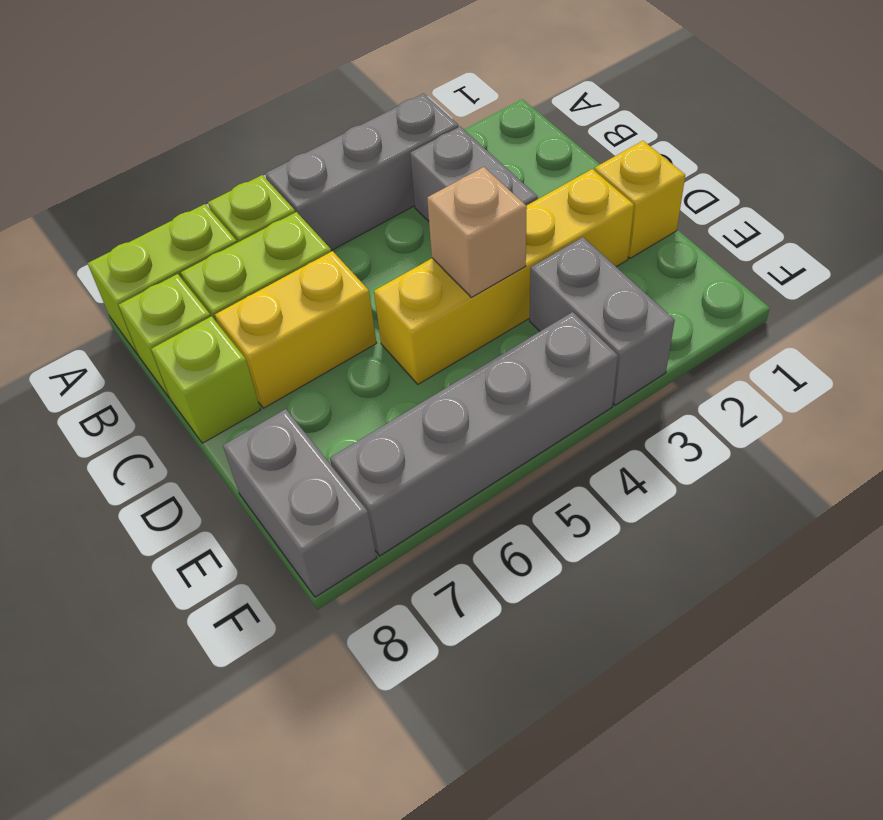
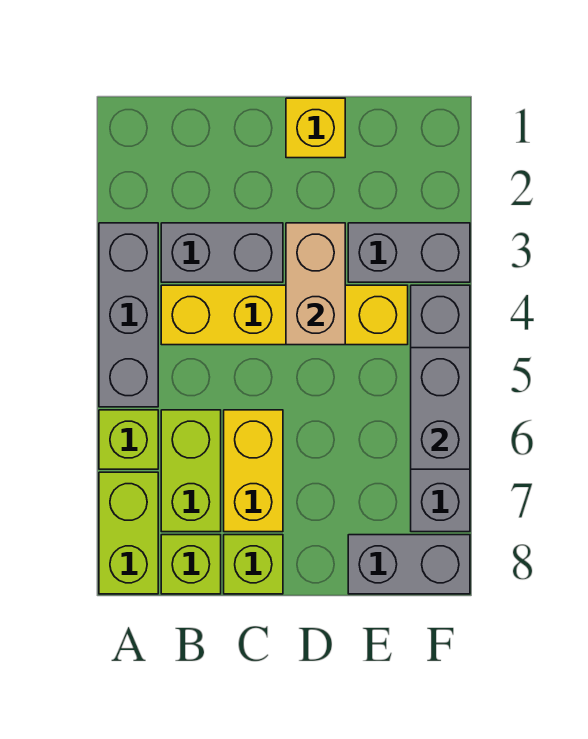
yellow brick D2:D5 level 1 -> yellow brick B4:E4 level 1
tan brick D4 level 2 -> tan brick D3:D4 level 2
none -> grey brick F5:F6 level 2

